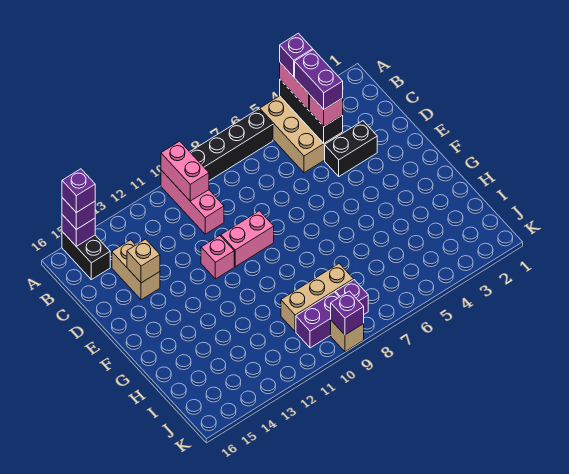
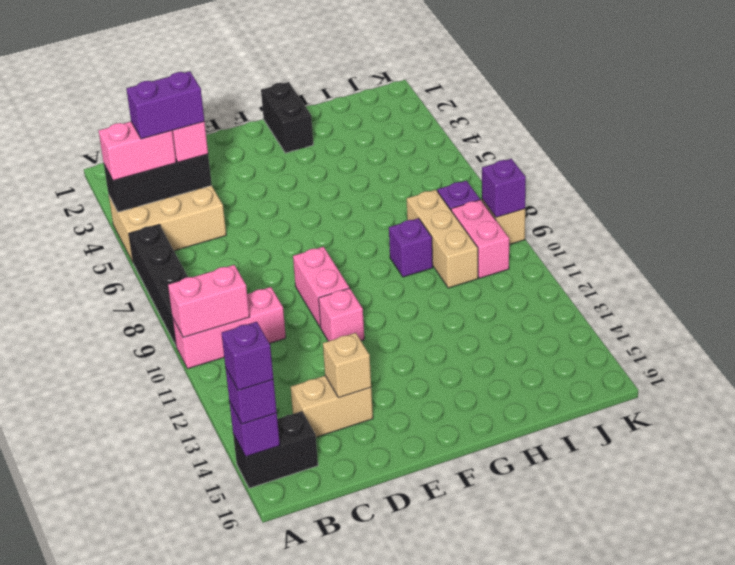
purple brick A4 level 4 -> purple brick H9 level 1
black brick D3:D4 level 1 -> black brick G1:G2 level 1
purple brick J9:J10 level 1 -> pink brick J9:J10 level 1

